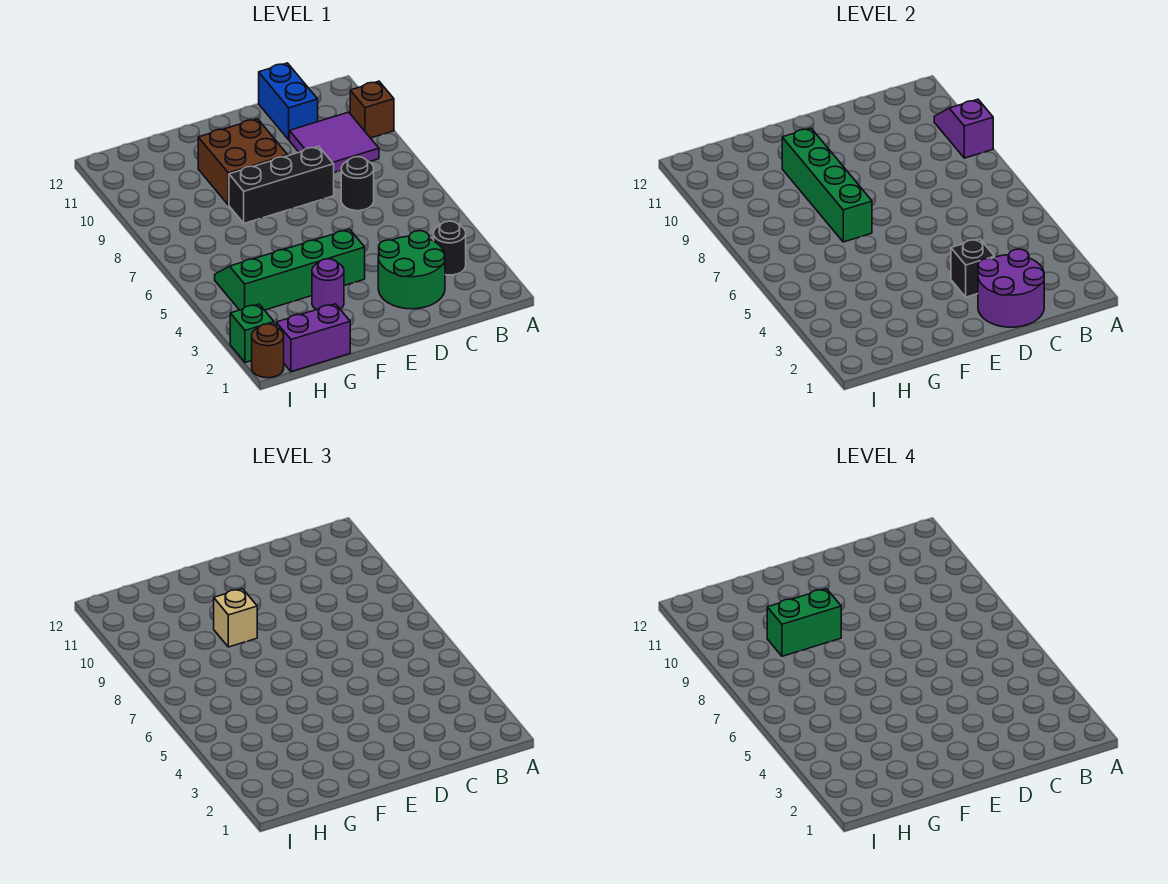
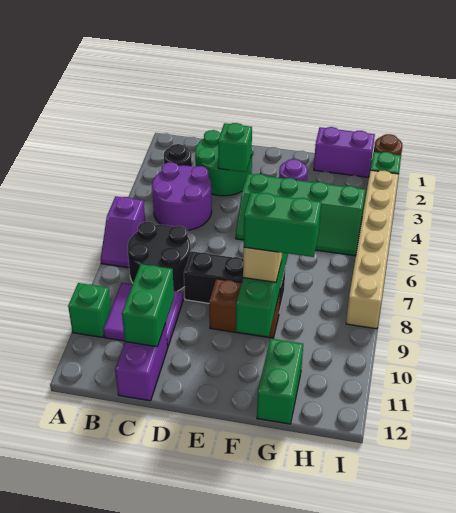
purple slope A9:A10 level 2 top 9 -> purple slope A6:A7 level 1 top 6
brown brick A10 level 1 -> green brick A10 level 1
purple round brick C1:D2 level 2 -> purple round brick B4:C5 level 1
black round brick C7 level 1 -> black round brick B7:C8 level 1
none -> green brick C10:C11 level 2
blue brick C11:C12 level 1 -> purple brick C11:C12 level 1
black brick D3 level 2 -> green brick D3 level 2
brown brick E9:F10 level 1 -> brown brick E9:F9 level 1
none -> green brick G11:G12 level 1
none -> tan brick I3:I8 level 1

